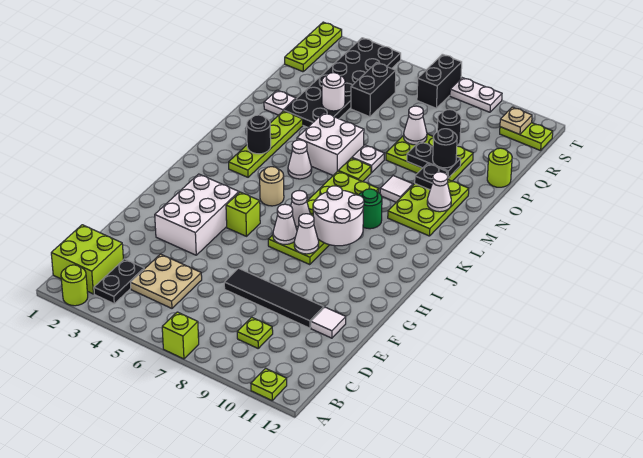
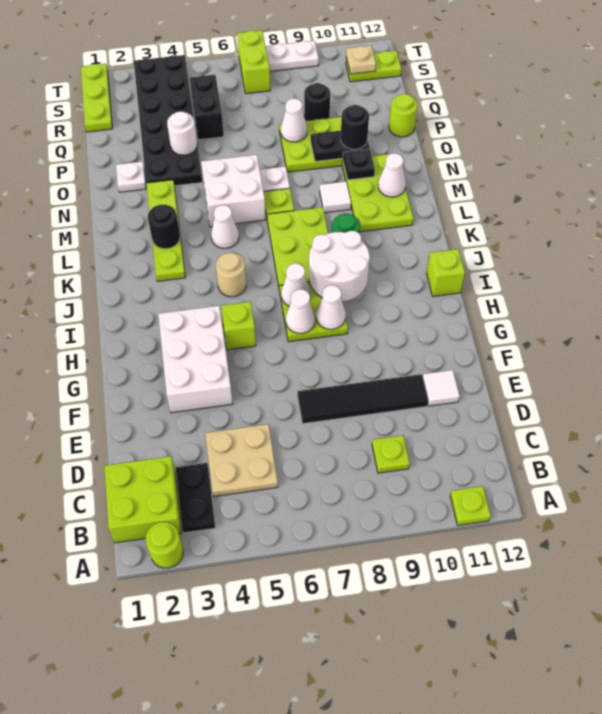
lime brick A7 level 1 -> lime brick I12 level 1
black brick S7:T7 level 1 -> lime brick S7:T7 level 1

